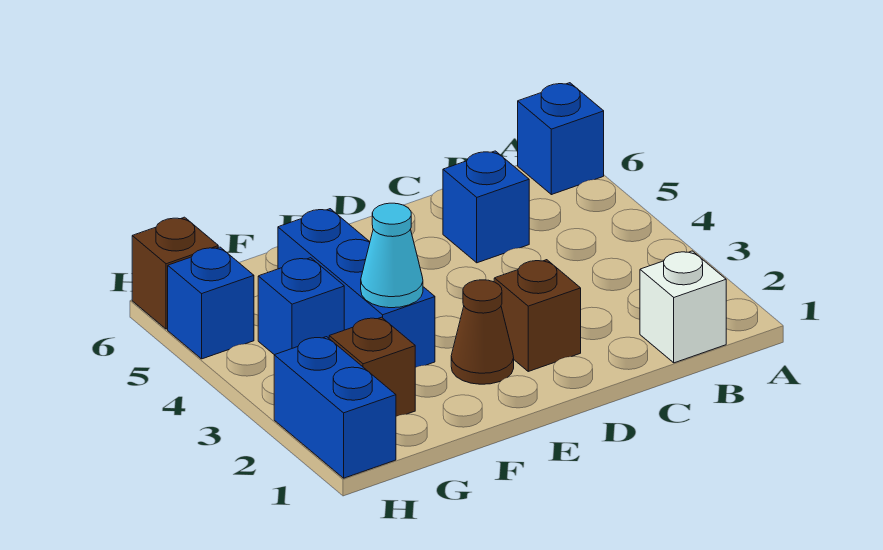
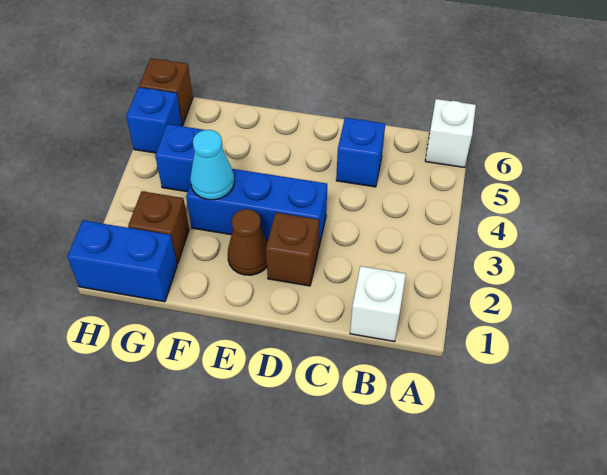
blue brick A6 level 1 -> white brick A6 level 1
blue brick F3:F5 level 1 -> blue brick D3:F3 level 1
blue brick H1:H2 level 1 -> blue brick G1:H1 level 1

